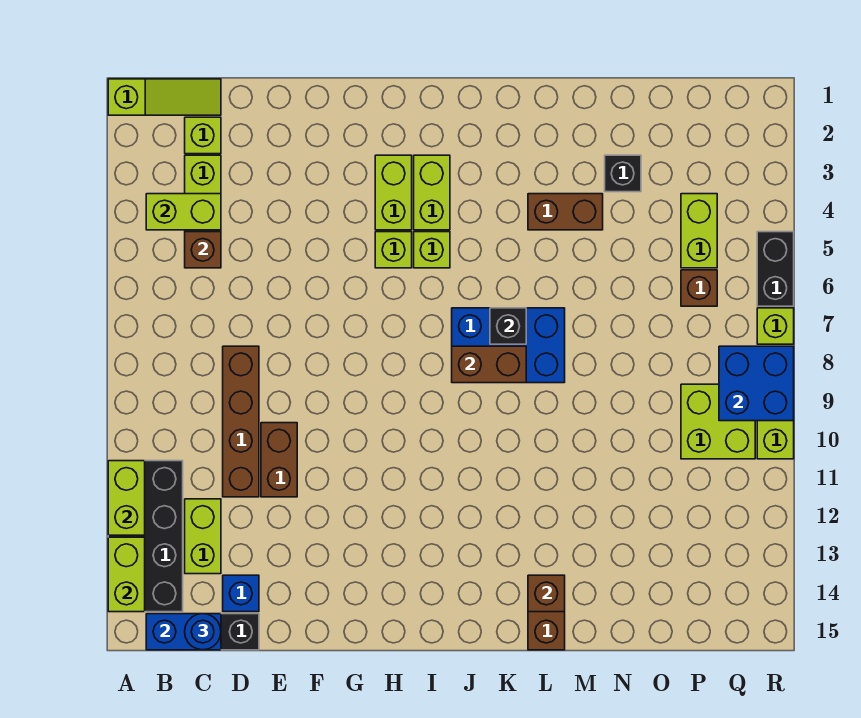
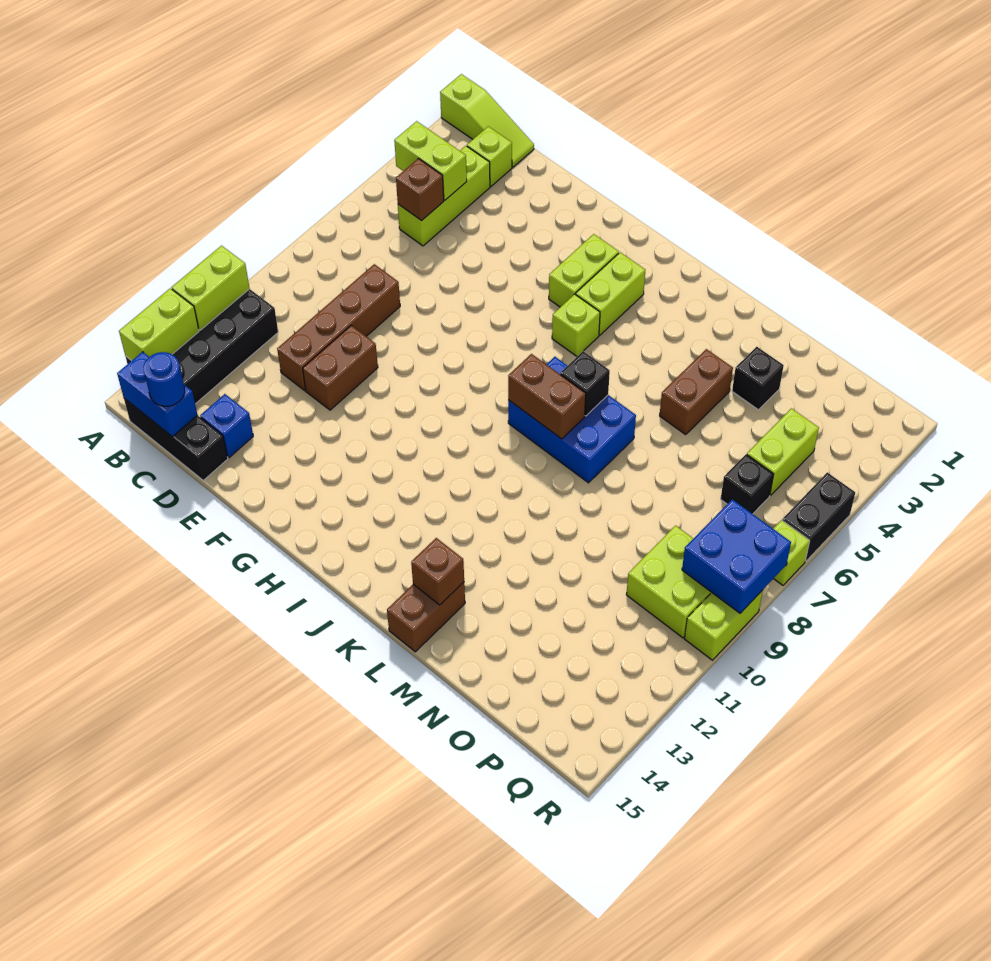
lime brick C12:C13 level 1 -> none
lime brick H5 level 1 -> none
brown brick L4:M4 level 1 -> brown brick M4:M5 level 1
brown brick P6 level 1 -> black brick P6 level 1

